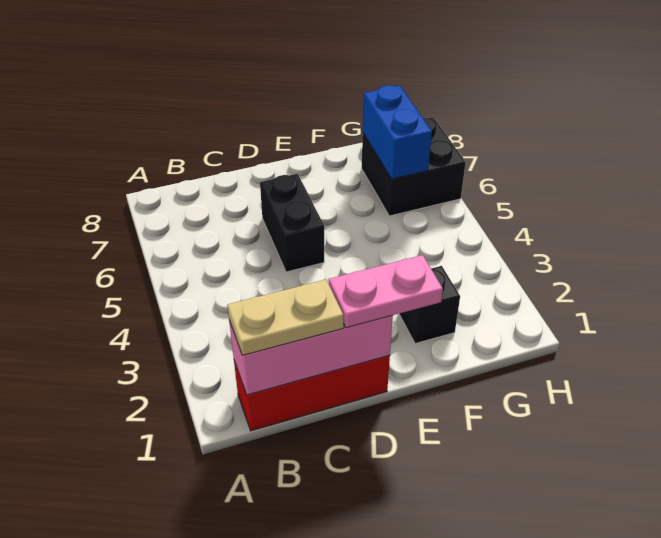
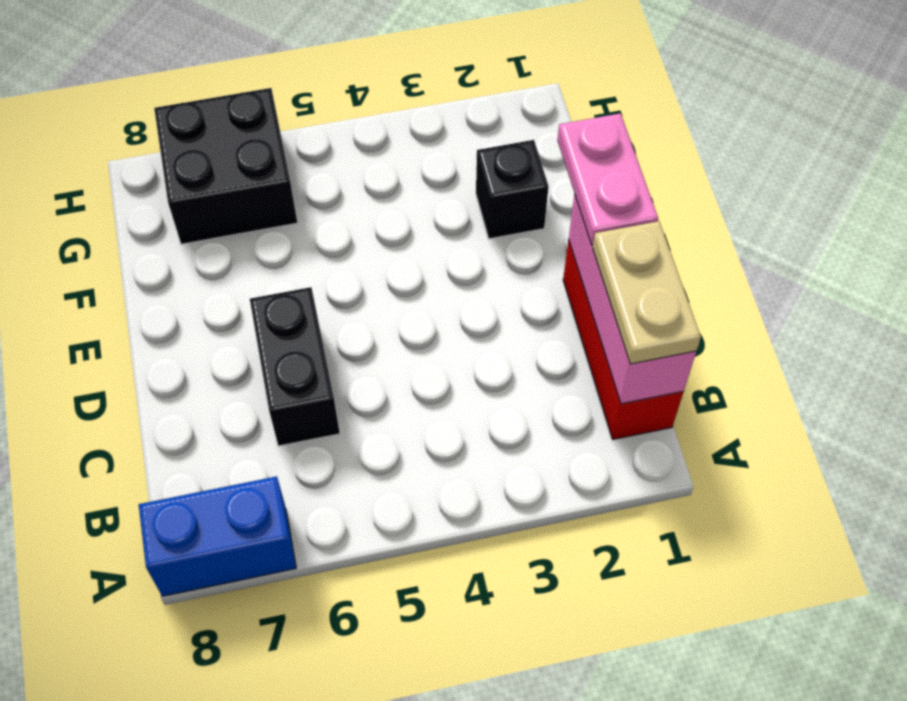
black brick D5:D6 level 1 -> black brick C6:D6 level 1
blue brick G6:G7 level 2 -> blue brick A7:A8 level 1

